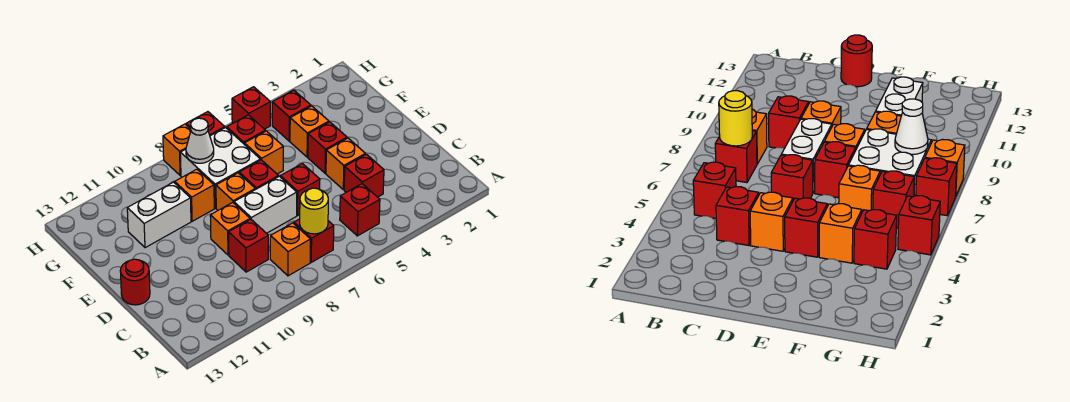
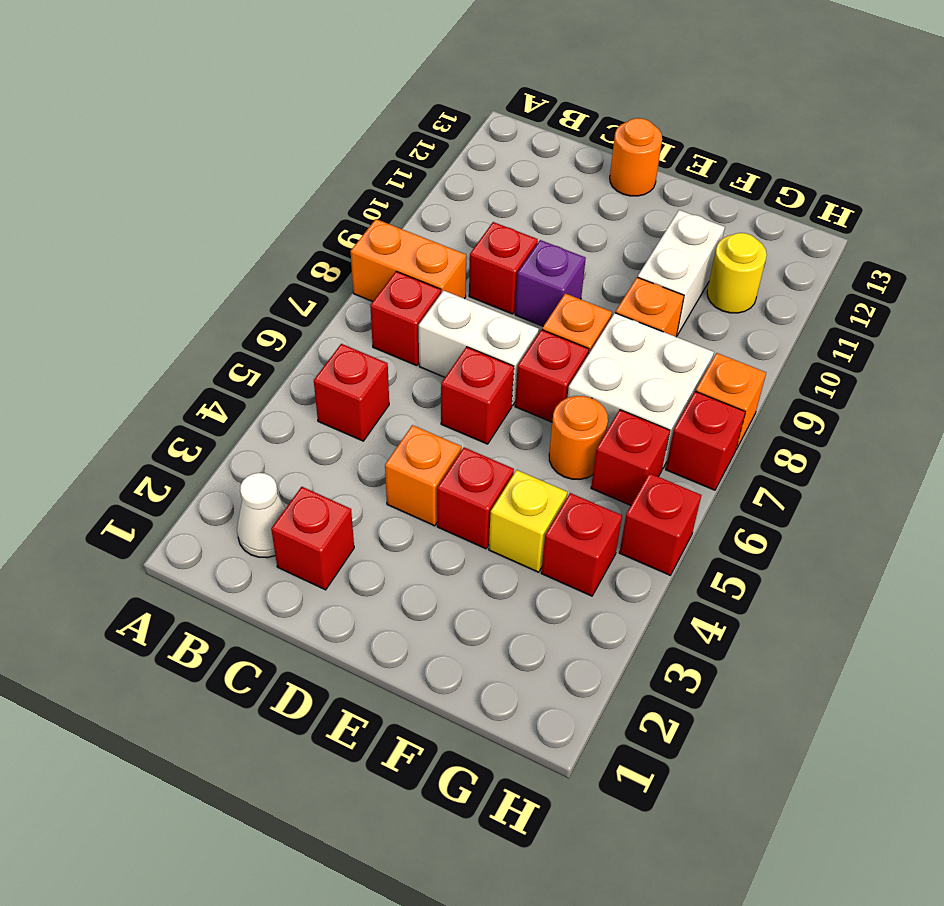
yellow round brick B7 level 2 -> yellow round brick G11 level 1
orange brick B8 level 1 -> orange brick A8:B8 level 1
red brick C4 level 1 -> red brick C2 level 1
white brick D7:D8 level 1 -> white brick C7:D7 level 1
orange brick D9 level 1 -> purple brick D9 level 1
red round brick D13 level 1 -> orange round brick D13 level 1
orange brick F4 level 1 -> yellow brick F4 level 1
orange brick F6 level 1 -> orange round brick F6 level 1
white cone G8 level 2 -> white cone B2 level 1

